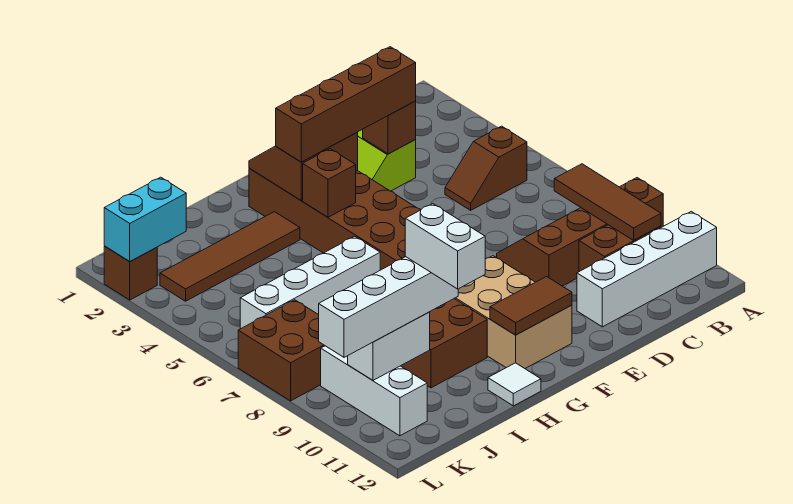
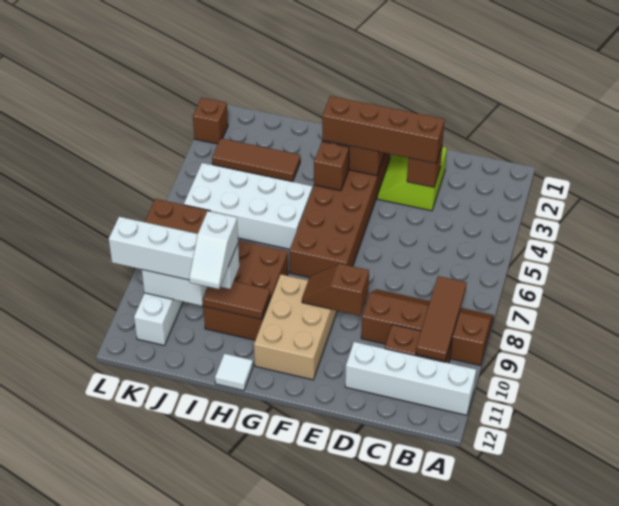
brown slope B5:C5 level 1 top B -> brown slope E9:F9 level 2 top E
brown tile F11:G11 level 2 -> brown tile H10:I10 level 2
brown tile H3:K3 level 1 -> brown tile I3:K3 level 1
white brick H6:K6 level 1 -> white brick H5:K6 level 1
white brick I10:I11 level 4 -> white slope I10:I11 level 4 top 10
cyan brick K2:L2 level 2 -> none

